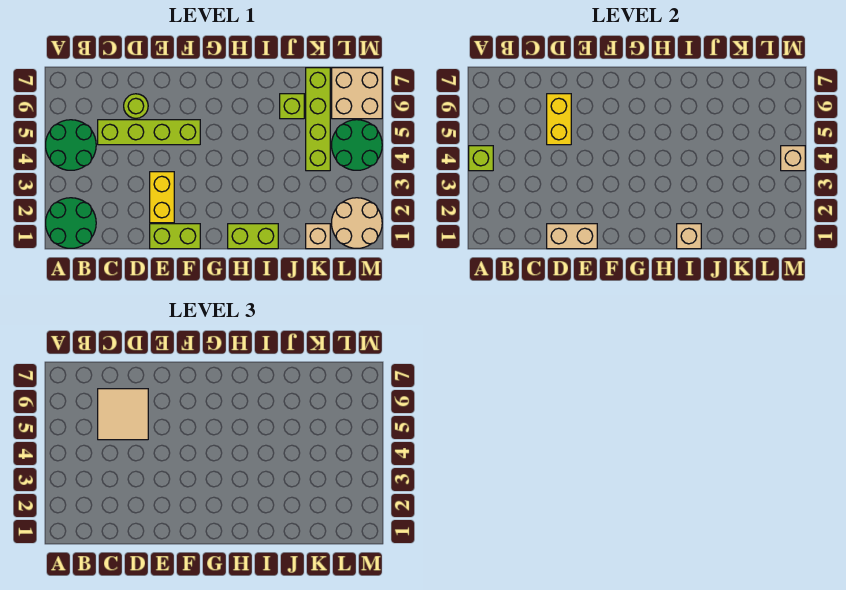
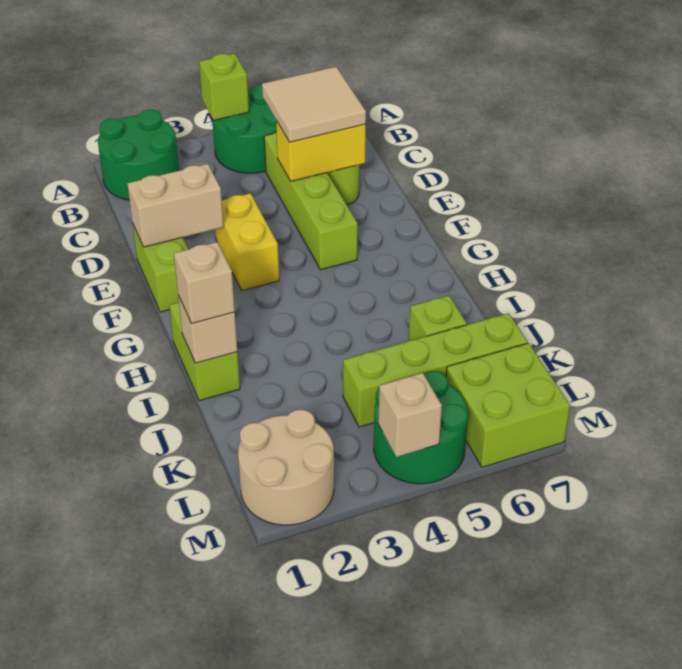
tan brick D1:E1 level 2 -> tan brick E1:E2 level 2
yellow brick E2:E3 level 1 -> yellow brick E3:F3 level 1
tan brick K1 level 1 -> tan brick I1 level 3
tan brick L6:M7 level 1 -> lime brick L6:M7 level 1

